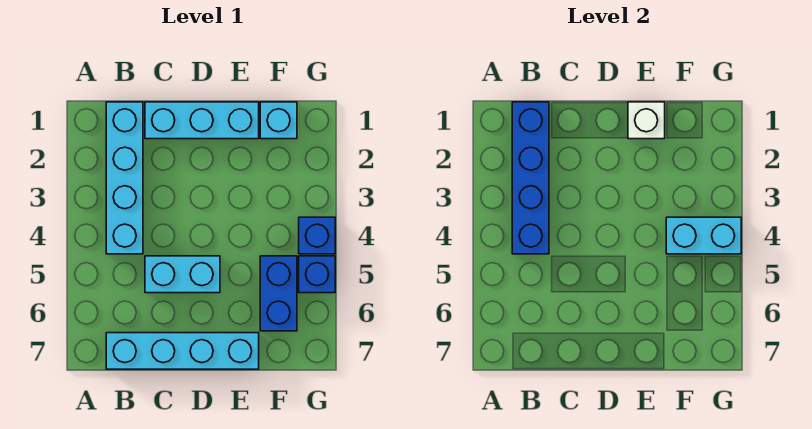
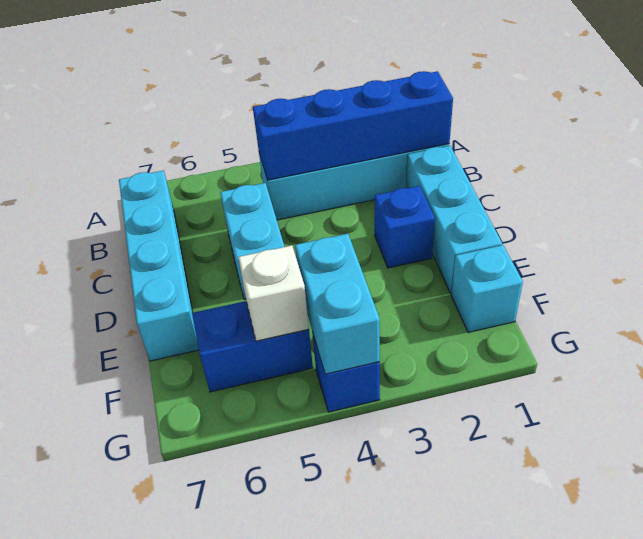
white brick E1 level 2 -> white brick F5 level 2
blue brick G5 level 1 -> blue brick D2 level 1

